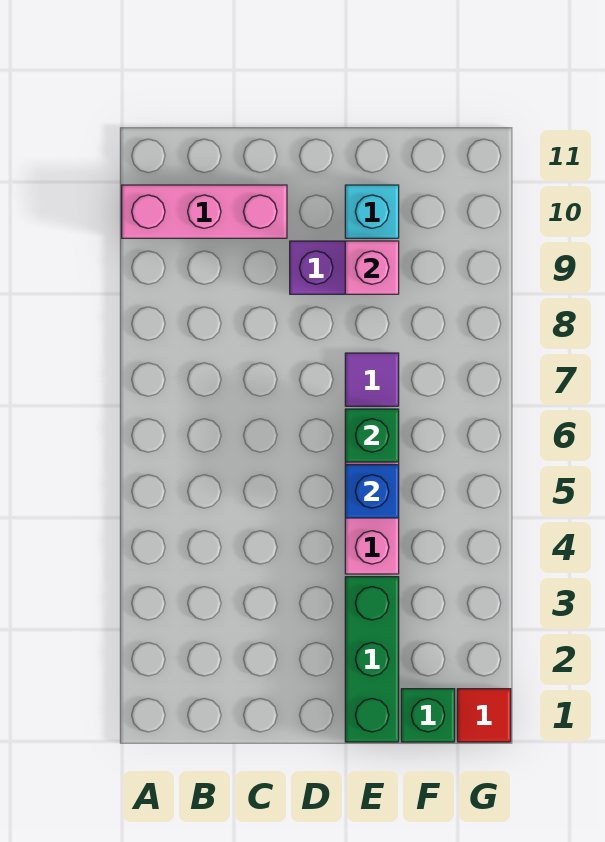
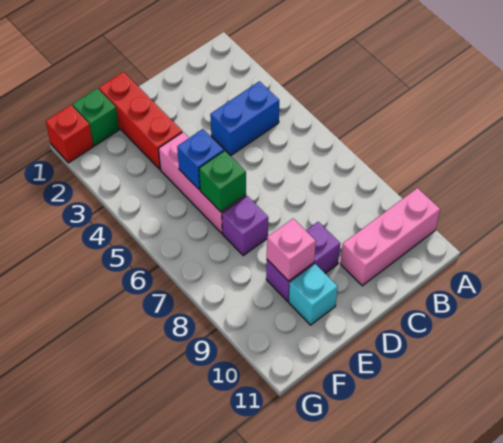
none -> blue brick B4:C4 level 1
green brick E1:E3 level 1 -> red brick E1:E3 level 1
purple tile E7 level 1 -> purple brick E7 level 1
red tile G1 level 1 -> red brick G1 level 1

